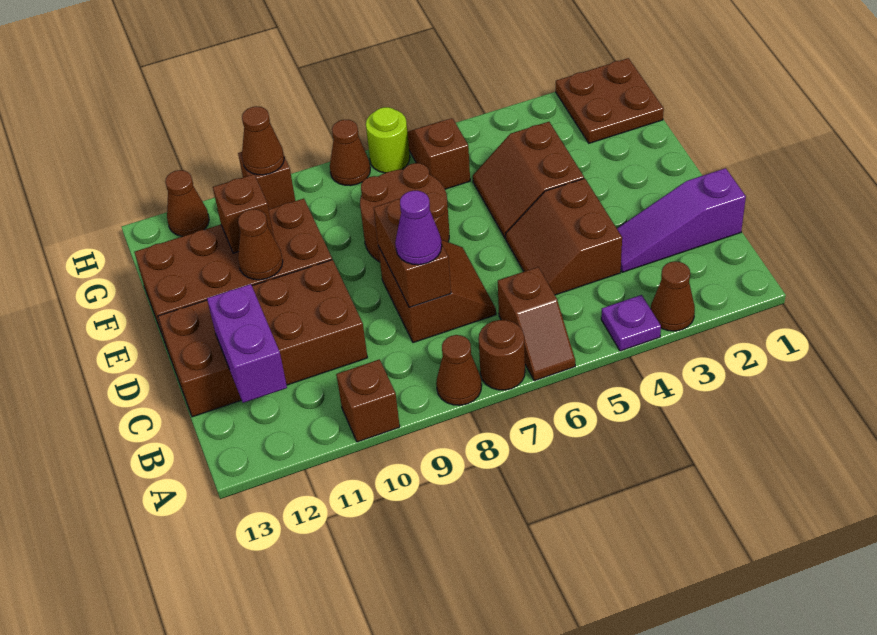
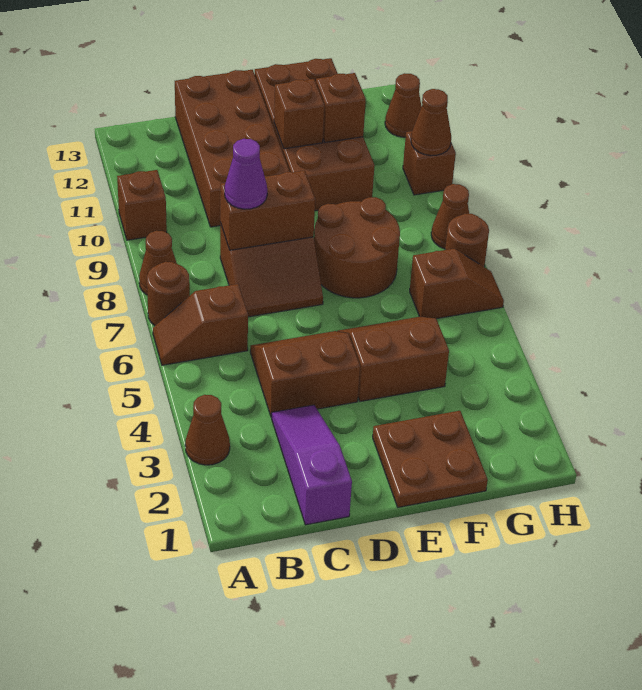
purple plate A4 level 1 -> none
purple brick B12:C12 level 2 -> none
brown cone E11 level 2 -> brown brick E11 level 2
brown plate G1:H2 level 1 -> brown plate E1:F2 level 1
lime round brick H7 level 1 -> brown round brick H7 level 1

